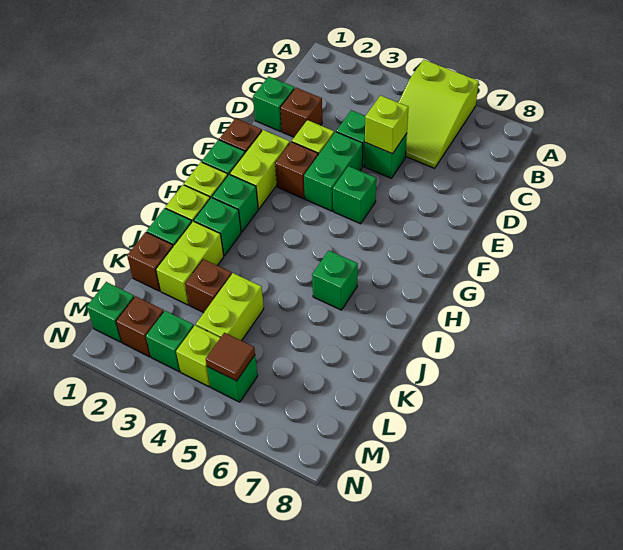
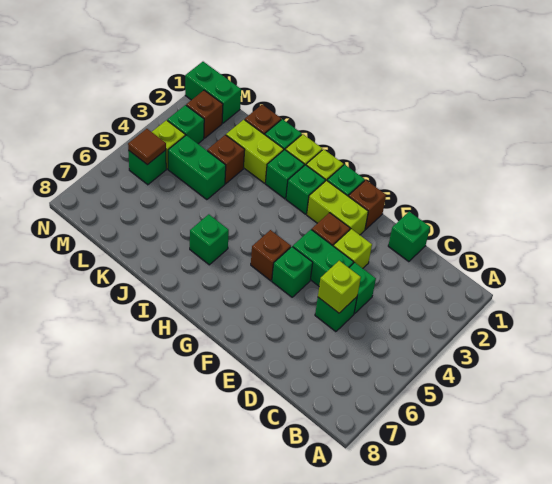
lime slope A5:C6 level 1 top A -> none
brown brick D2 level 1 -> brown brick G5 level 1
lime brick K4:L4 level 1 -> green brick K4:L4 level 1
green brick M1 level 1 -> green brick M1:N1 level 1

